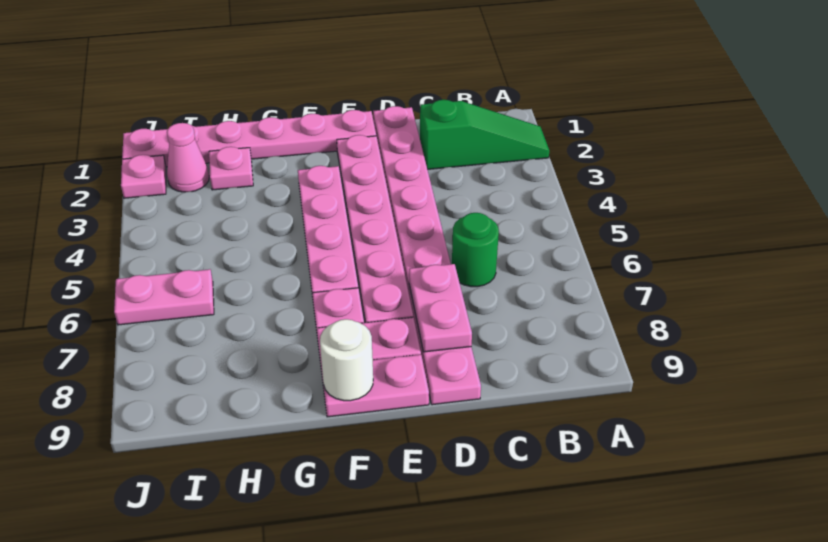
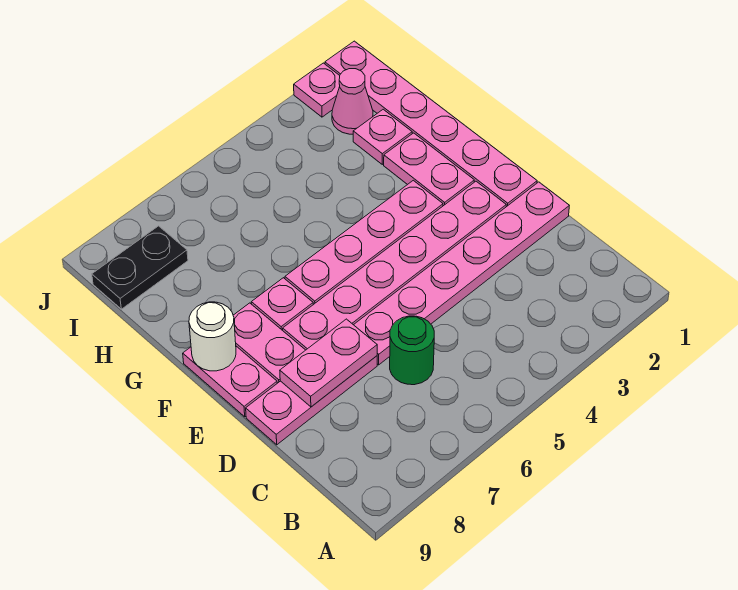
green slope A2:C2 level 1 top C -> none
pink plate I6:J6 level 1 -> pink plate F2:G2 level 1
none -> black plate I8:I9 level 1

